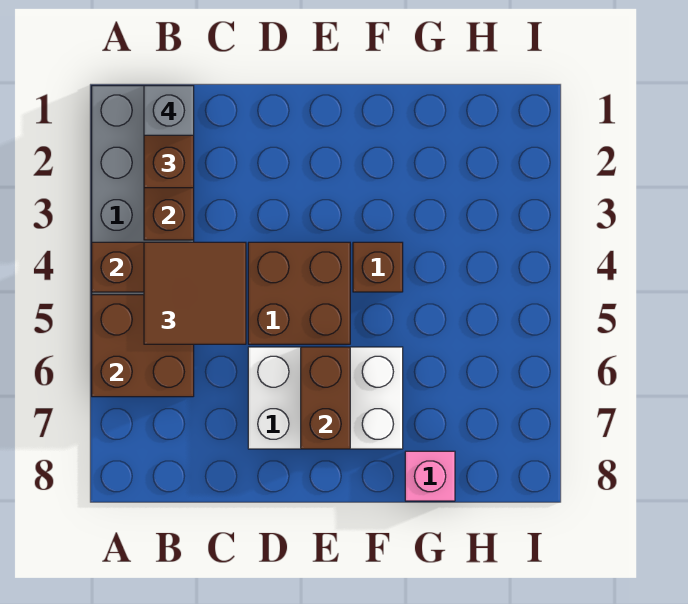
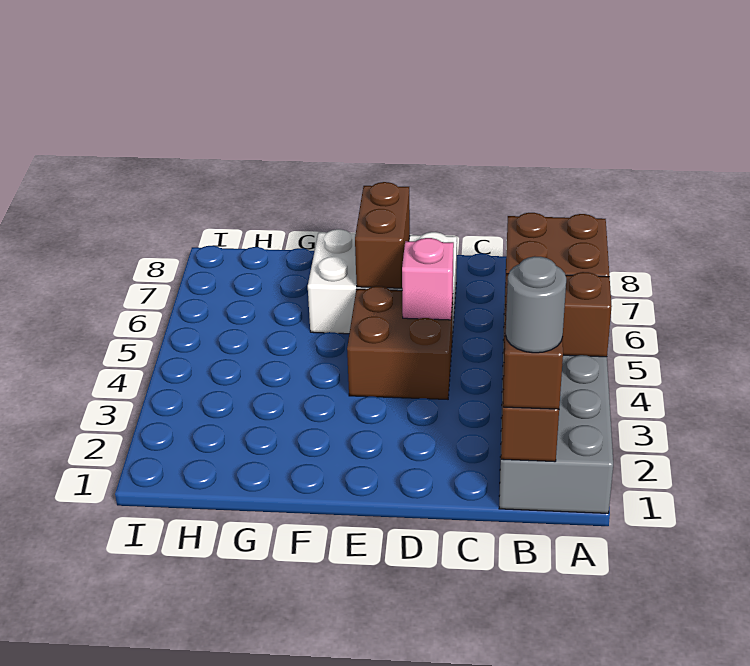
grey brick B1 level 4 -> grey round brick B1 level 4
brown tile B4:C5 level 3 -> none
brown brick F4 level 1 -> none
pink brick G8 level 1 -> pink brick D5 level 2

